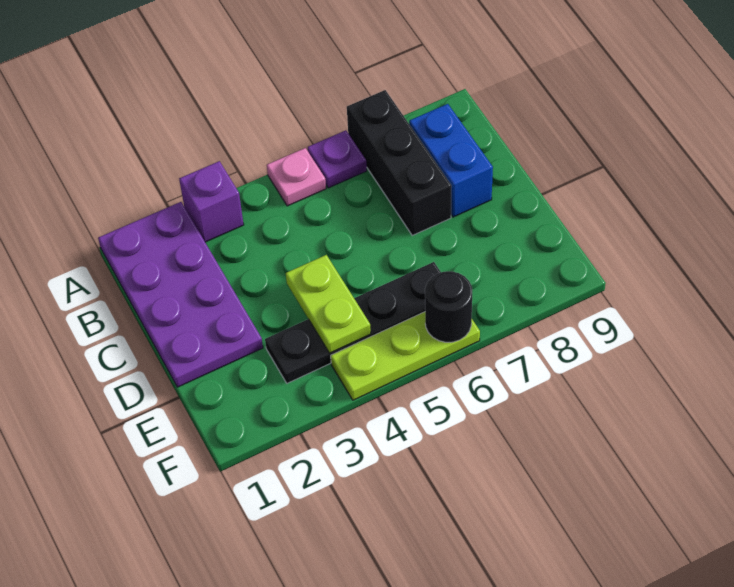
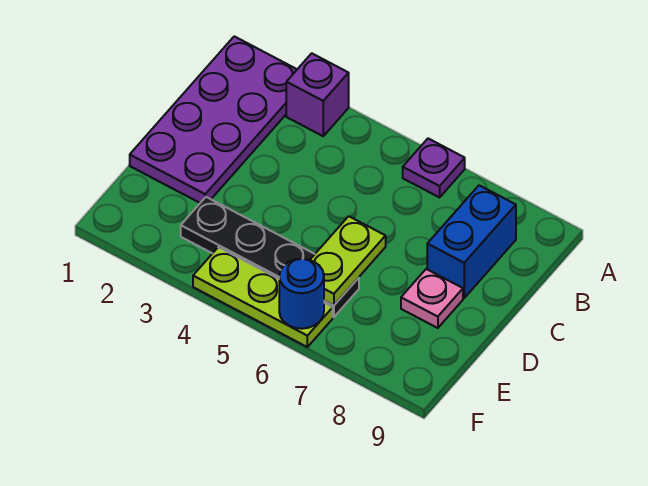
pink plate A5 level 1 -> pink plate D8 level 1
black brick A7:C7 level 1 -> none
lime plate D4:E4 level 2 -> lime plate D6:E6 level 2
black round brick F6 level 2 -> blue round brick F6 level 2

